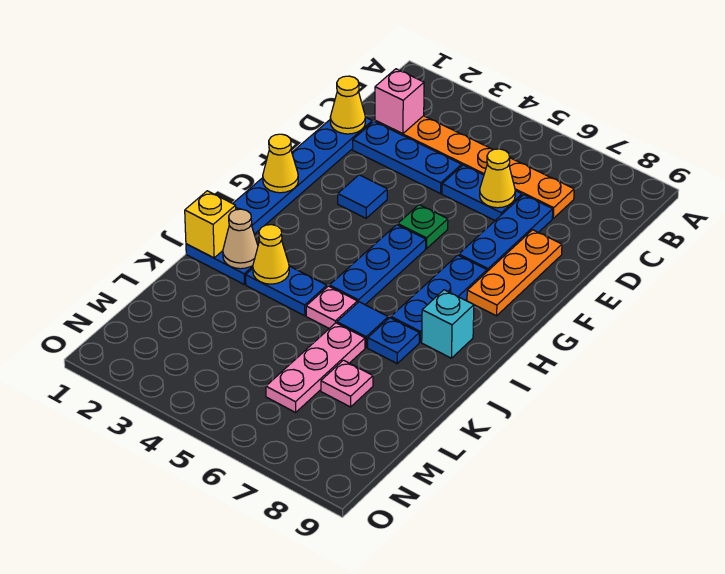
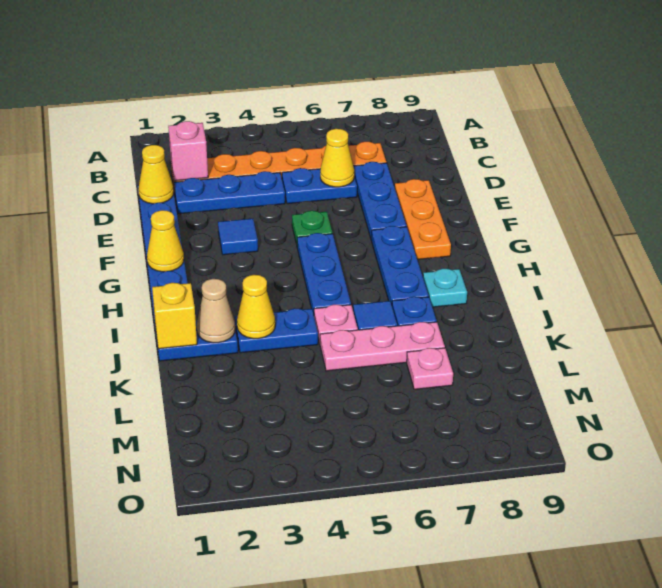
cyan brick I8 level 1 -> cyan plate I8 level 1
pink plate K6:M6 level 1 -> pink plate K5:K7 level 1

